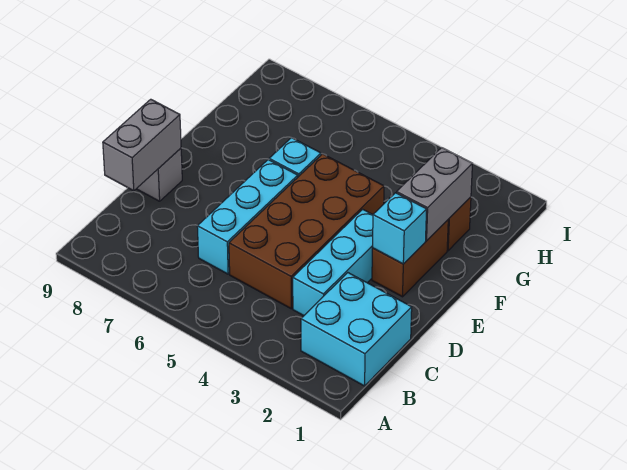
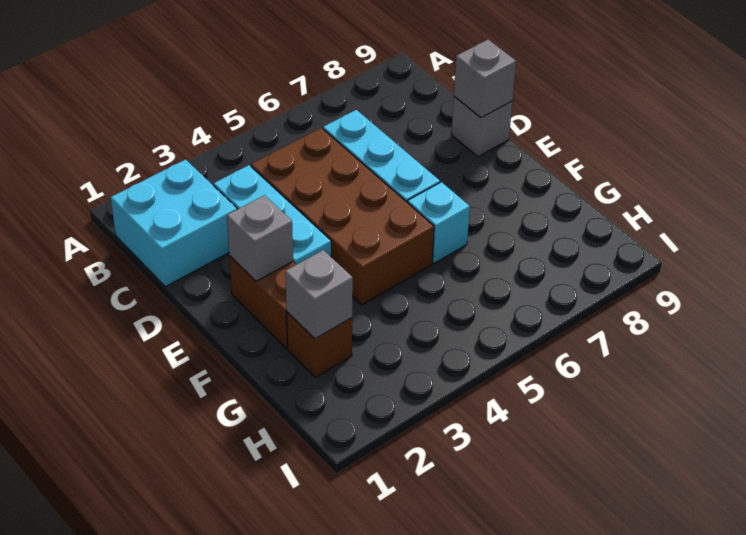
grey brick C9:D9 level 2 -> grey brick D9 level 2
cyan brick E2 level 2 -> grey brick E2 level 2
grey brick F2:G2 level 2 -> grey brick G2 level 2

